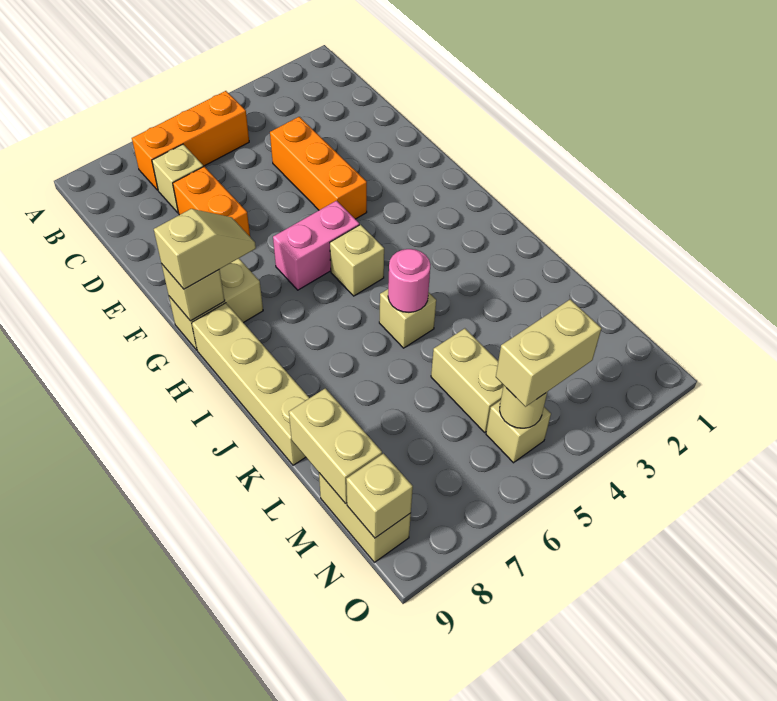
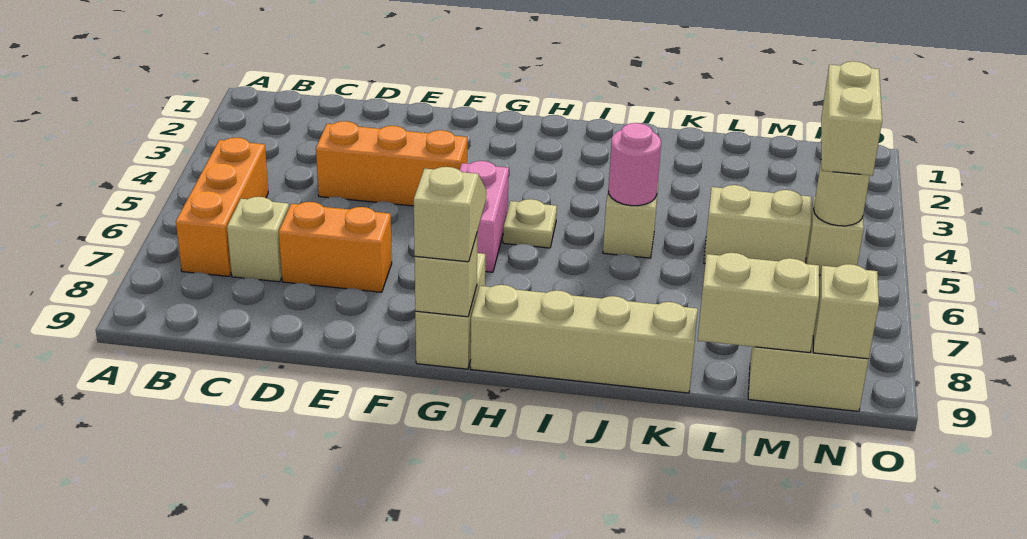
tan brick H5 level 1 -> tan plate H5 level 1

